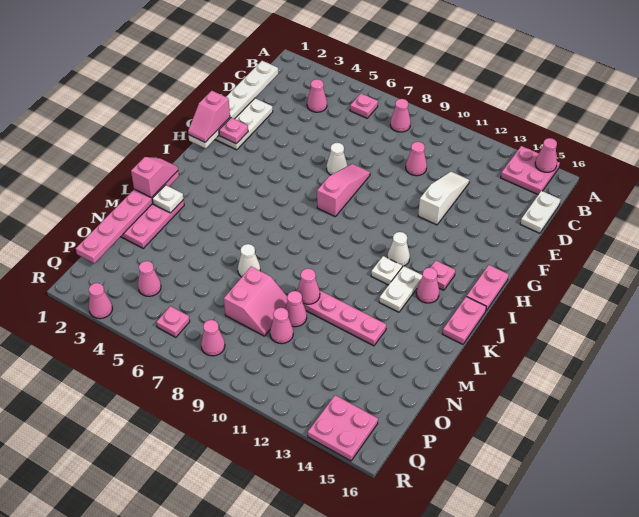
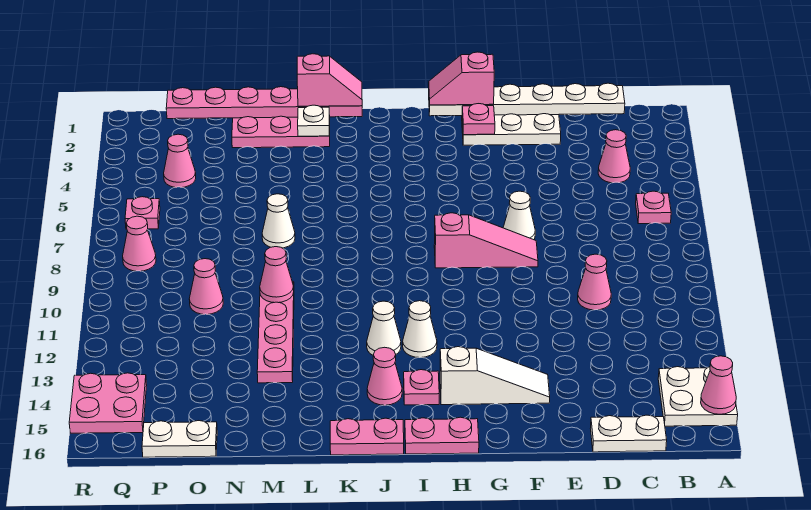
pink plate A14:B15 level 1 -> white plate A14:B15 level 1
pink cone B8 level 1 -> none
white slope D12:F12 level 1 top F -> white slope F14:H14 level 1 top H
white plate J12 level 1 -> white cone J12 level 1
white plate J13:K13 level 1 -> white plate O16:P16 level 1
pink slope N8:O9 level 1 top 8 -> none
pink cone N10 level 1 -> none
pink cone R3 level 1 -> none

